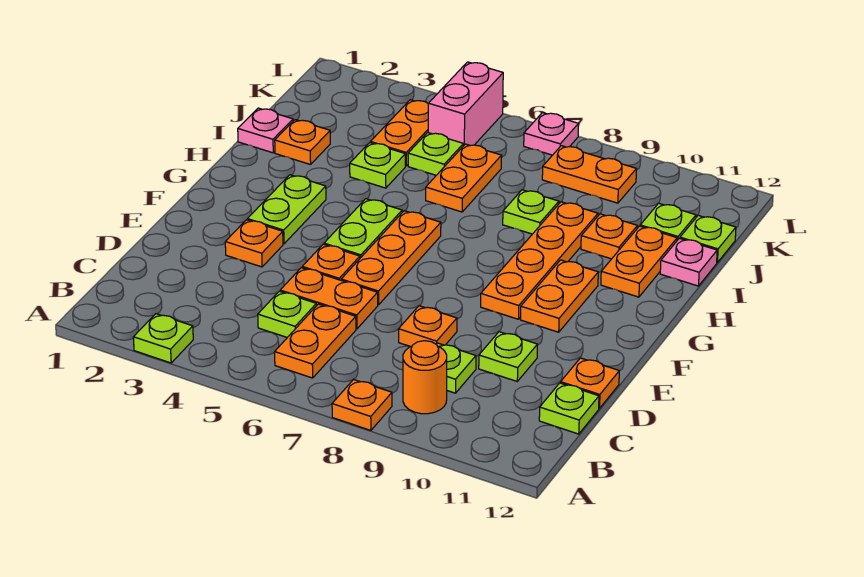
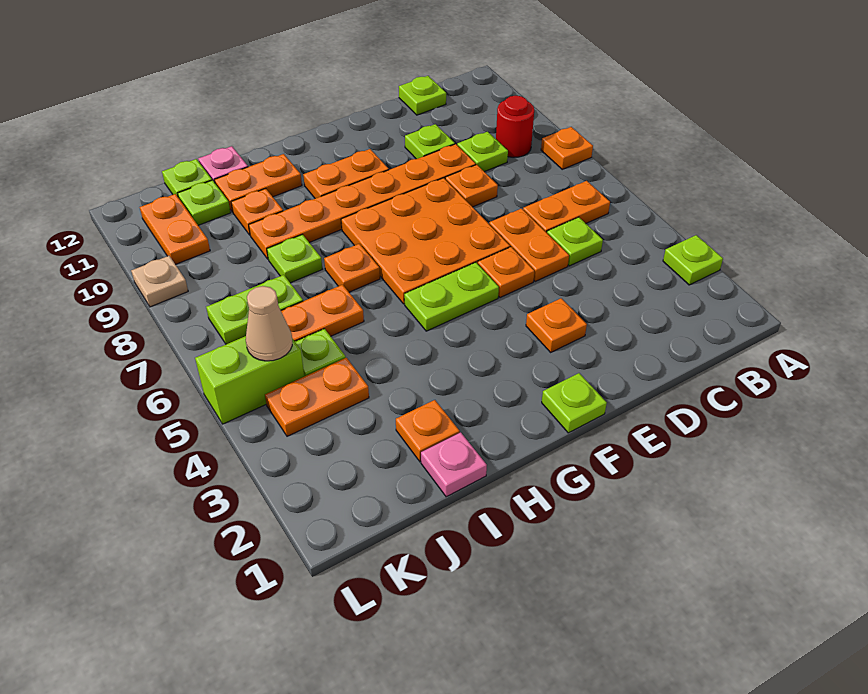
orange round brick B9 level 1 -> red round brick B9 level 1
orange plate D12 level 1 -> orange plate H7 level 1
orange plate E6:G6 level 1 -> orange plate E6:G8 level 1
lime plate F3:G3 level 1 -> lime plate J7:K7 level 1
orange plate F9:I9 level 1 -> orange plate D9:I9 level 1
lime plate I4 level 1 -> lime plate F1 level 1
pink brick K5:L5 level 1 -> lime brick K5:L5 level 1
none -> tan cone K5 level 2
orange plate K8:K9 level 1 -> orange plate K10:K11 level 1
pink plate L7 level 1 -> none
none -> tan plate L9 level 1

